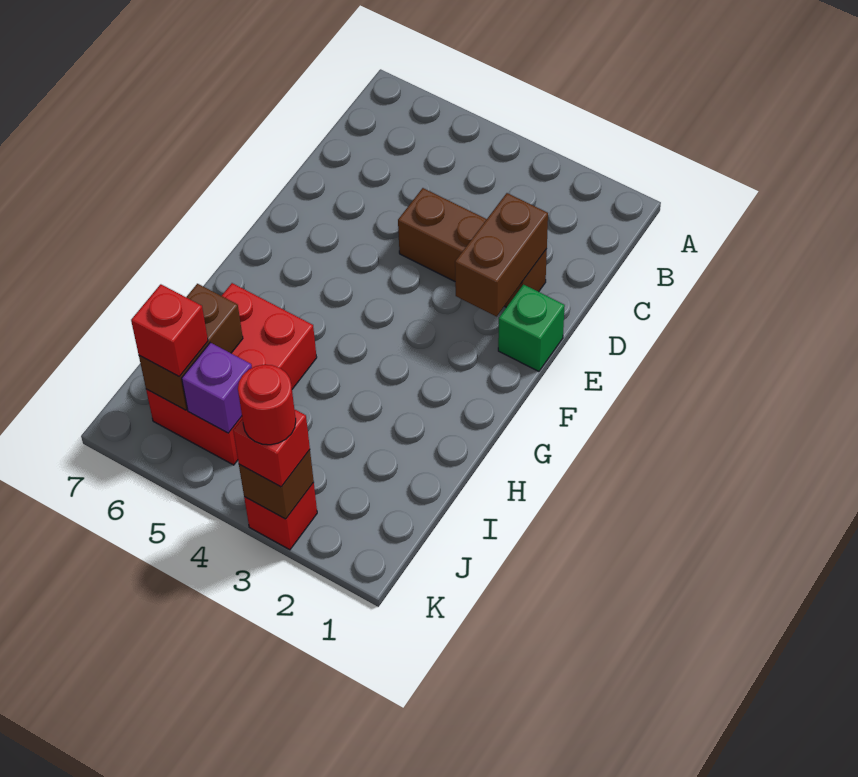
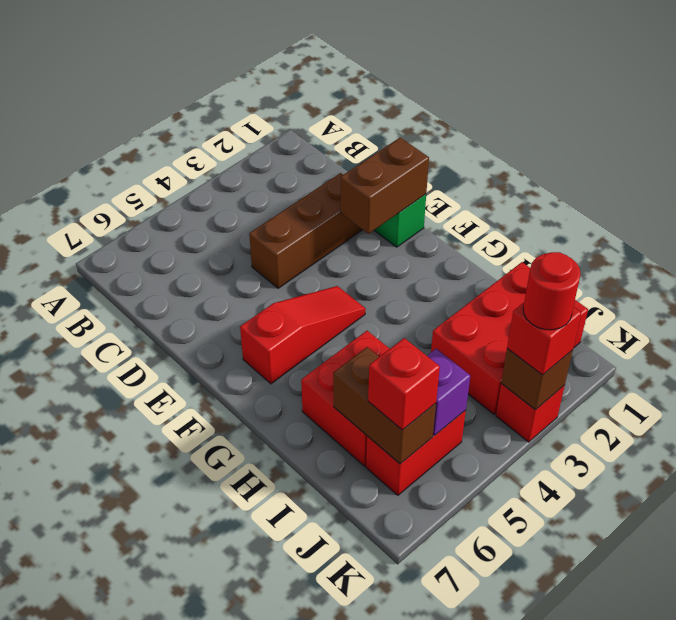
brown brick D2:E2 level 2 -> brown brick E1:E2 level 2
none -> red slope F4:F6 level 1 top 6
none -> red brick I1:J3 level 1

